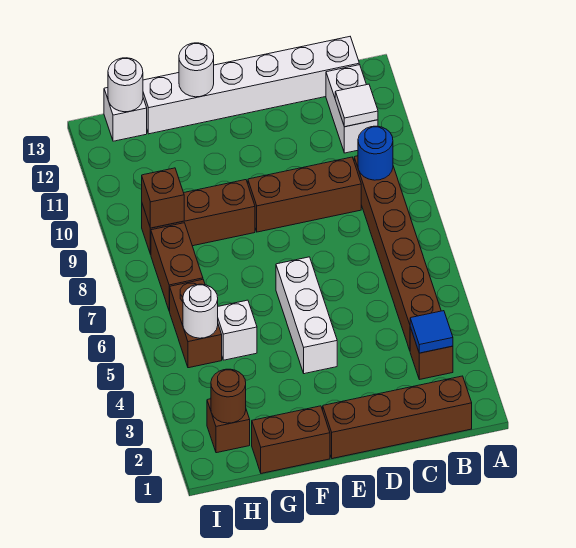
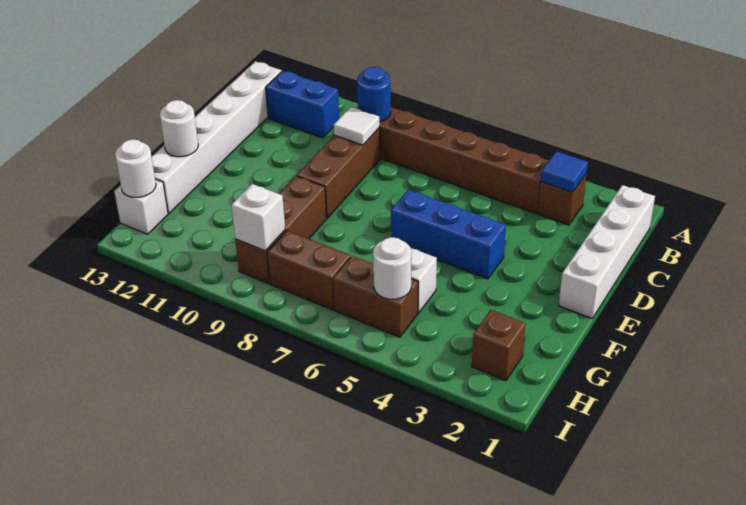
brown brick B1:E1 level 1 -> white brick B1:E1 level 1
white brick B11:B12 level 1 -> blue brick B11:B12 level 1
white tile B11 level 2 -> white tile C9 level 2
white brick E4:E6 level 1 -> blue brick E4:E6 level 1
brown brick F1:G1 level 1 -> none
brown round brick H2 level 2 -> none
brown brick H9 level 2 -> white brick H9 level 2

